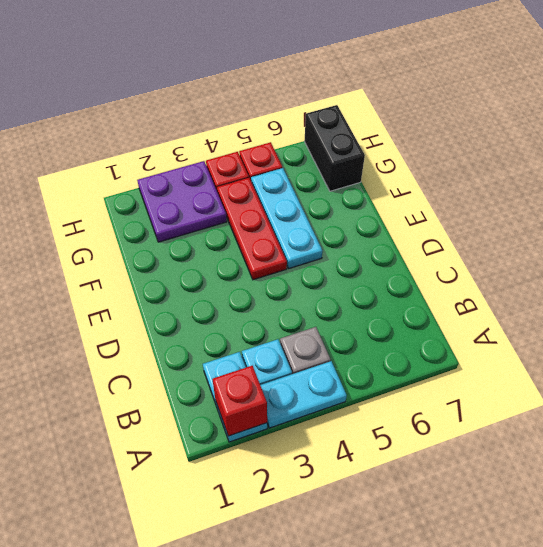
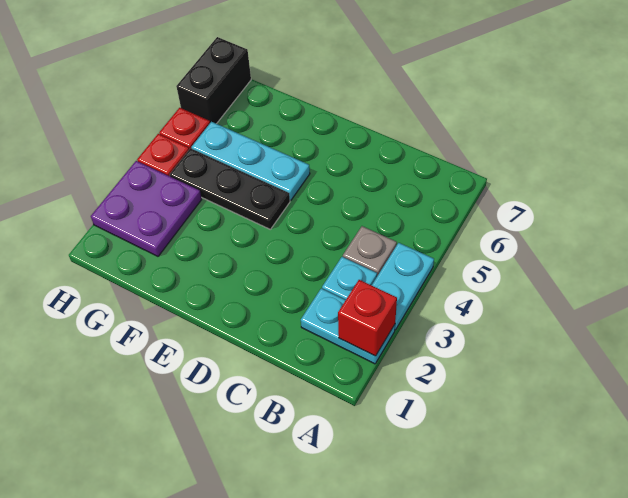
red plate E4:G4 level 1 -> black plate E4:G4 level 1
black brick G7:H7 level 1 -> black brick H6:H7 level 1

